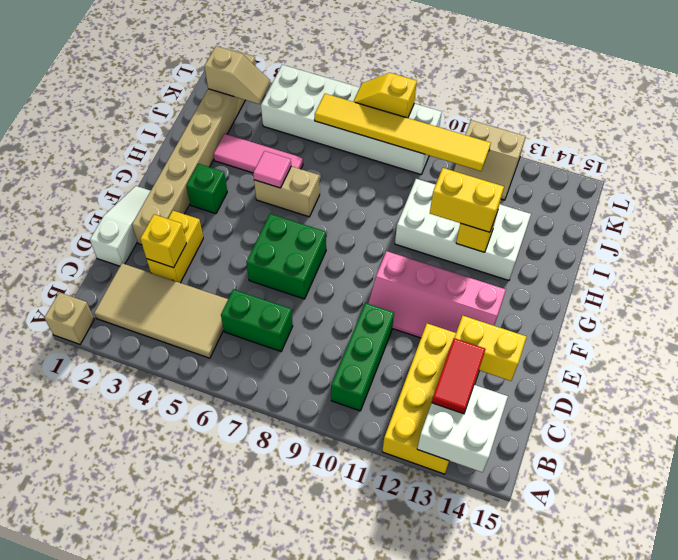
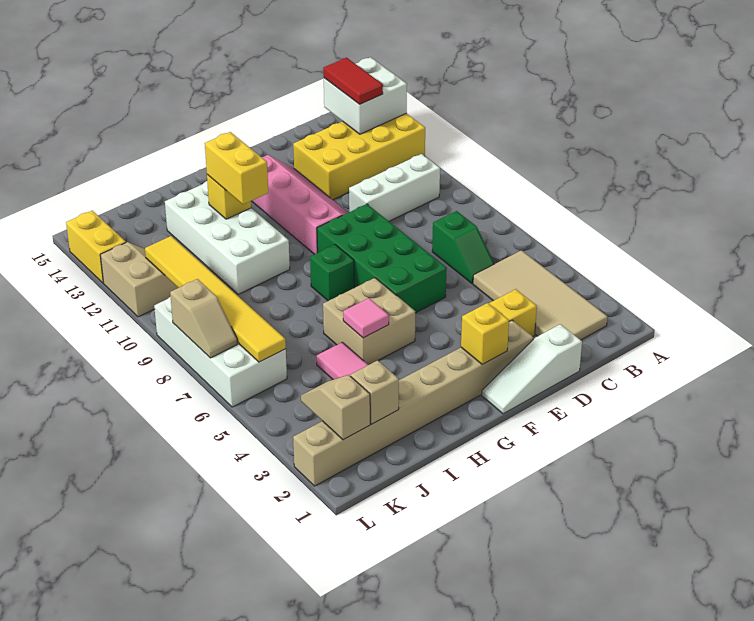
tan brick A1 level 1 -> tan brick J2 level 2
green brick B10:D10 level 1 -> white brick B10:D10 level 1
red tile B13:C13 level 3 -> red tile B13:B14 level 3
green brick C6:C7 level 1 -> green slope C6:C7 level 1 top 7
yellow brick D3 level 2 -> yellow brick F2 level 2
yellow brick D13:D14 level 2 -> yellow brick L13:L14 level 1
green brick E6:F7 level 1 -> green brick E6:F9 level 1
green brick G3 level 1 -> green brick G8 level 1
tan brick H5:H6 level 1 -> tan brick G5:H6 level 1
white brick K4:L9 level 1 -> white brick K6:L9 level 1
yellow slope L7:L8 level 2 top 8 -> tan slope L7:L8 level 2 top 8

